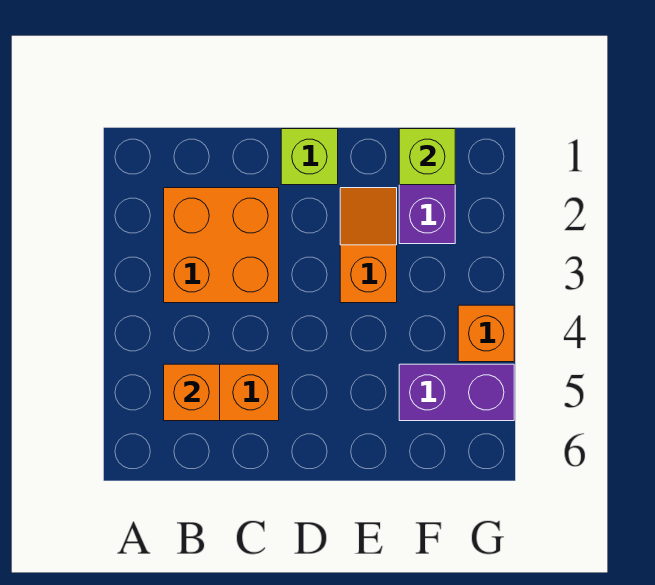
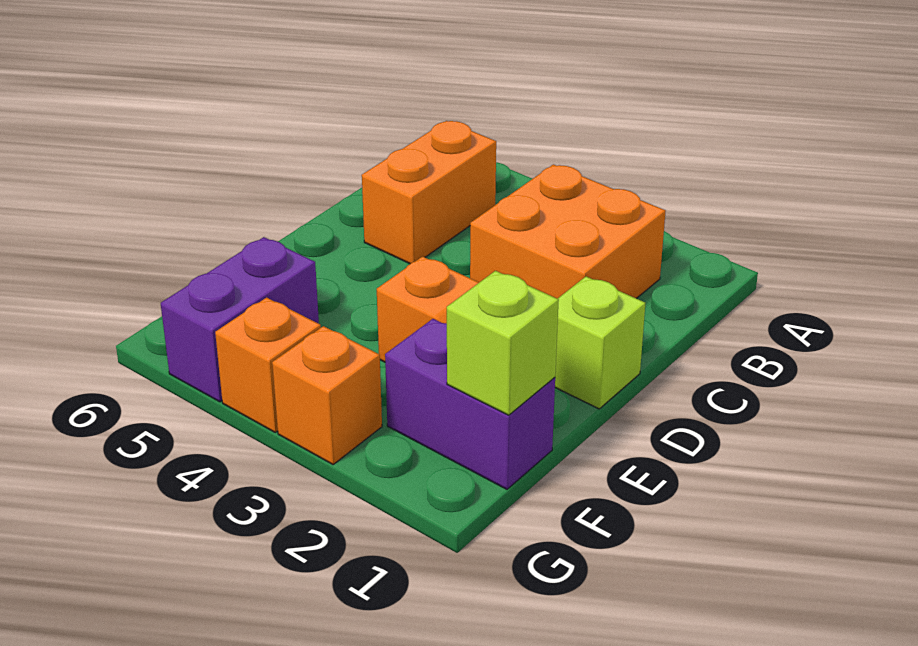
orange brick B5 level 2 -> orange brick G3 level 1

